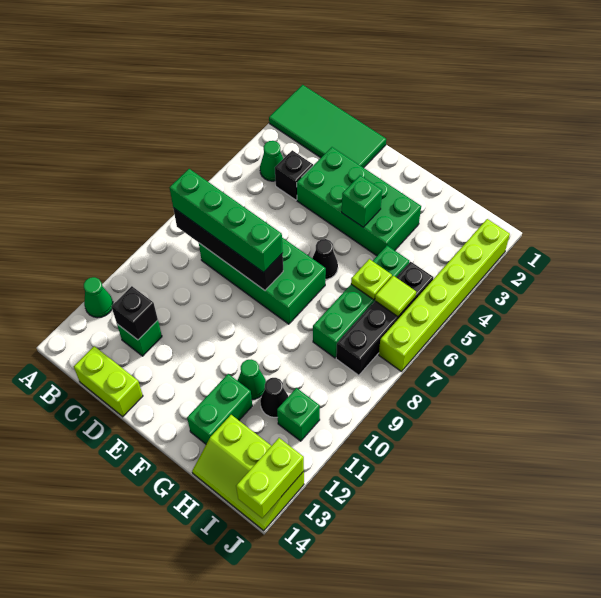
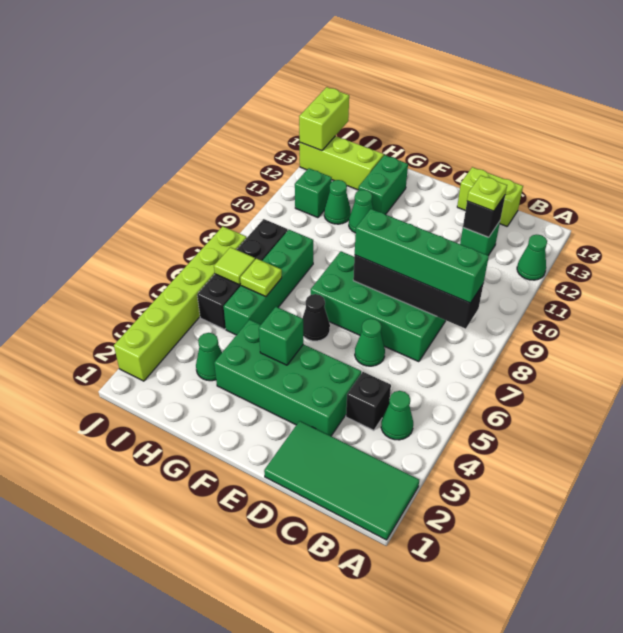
none -> lime plate C12 level 3
none -> green cone D6 level 1
none -> green cone H3 level 1
black cone H11 level 1 -> green cone H11 level 1

